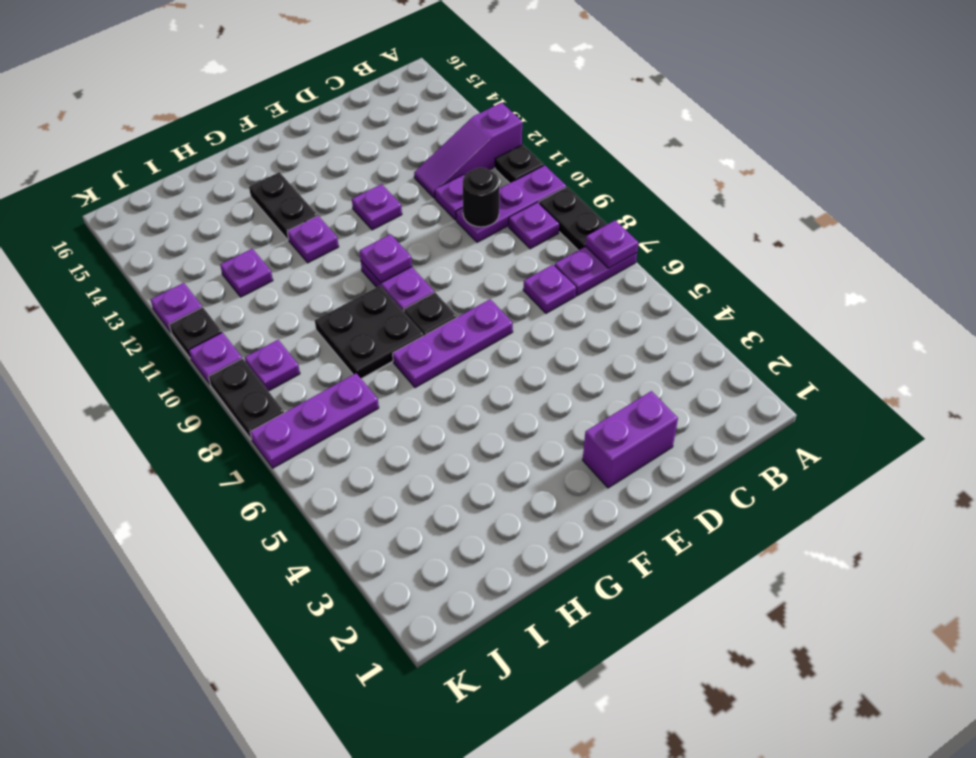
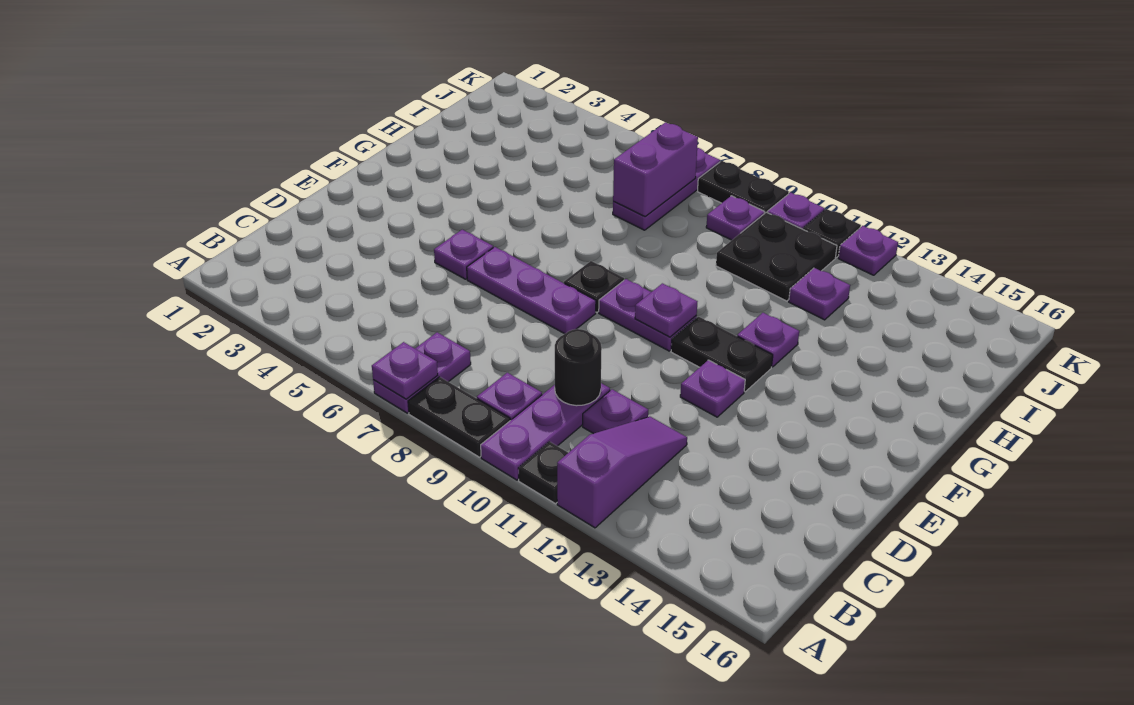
purple plate C7 level 1 -> purple plate E5 level 1
purple brick D2:E2 level 1 -> purple brick I7:J7 level 2
purple plate E7:G7 level 1 -> purple plate E6:E8 level 1
black plate G8:H9 level 1 -> black plate I10:J11 level 1
black plate G13:G14 level 1 -> black plate F11:F12 level 1

